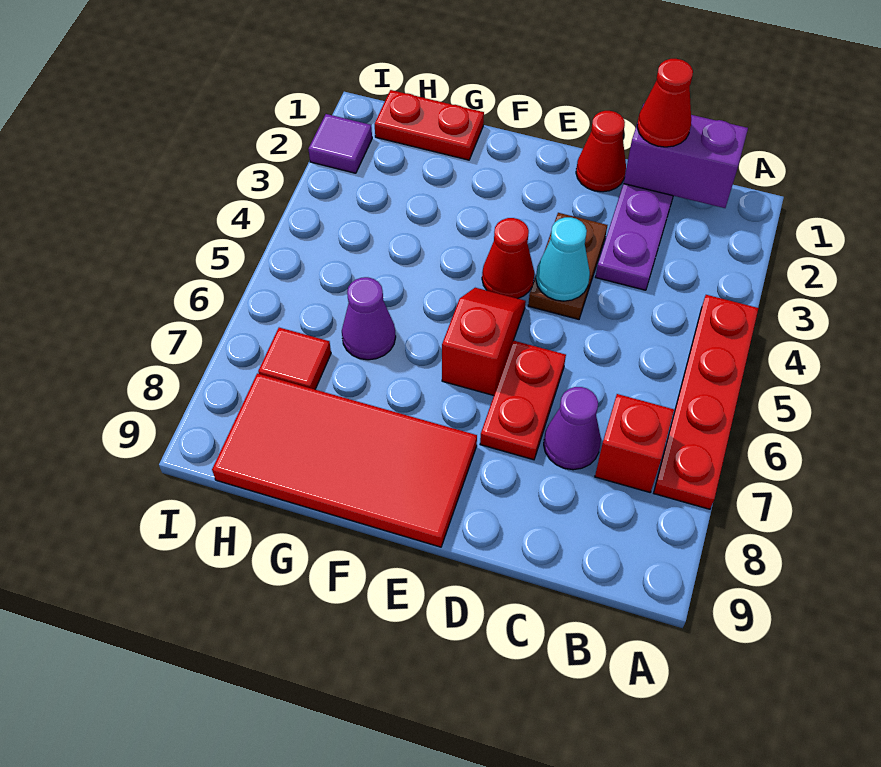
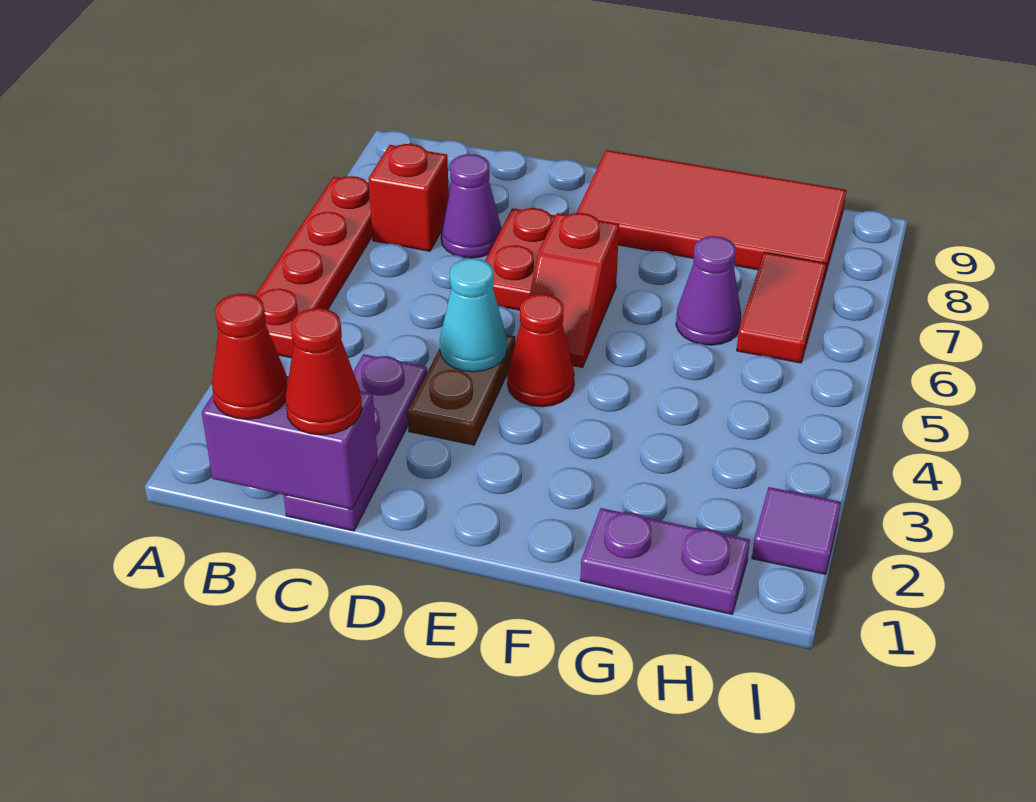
red cone D1 level 1 -> red cone B1 level 3
red plate G1:H1 level 1 -> purple plate G1:H1 level 1
red tile H7 level 1 -> red tile H6:H7 level 1

